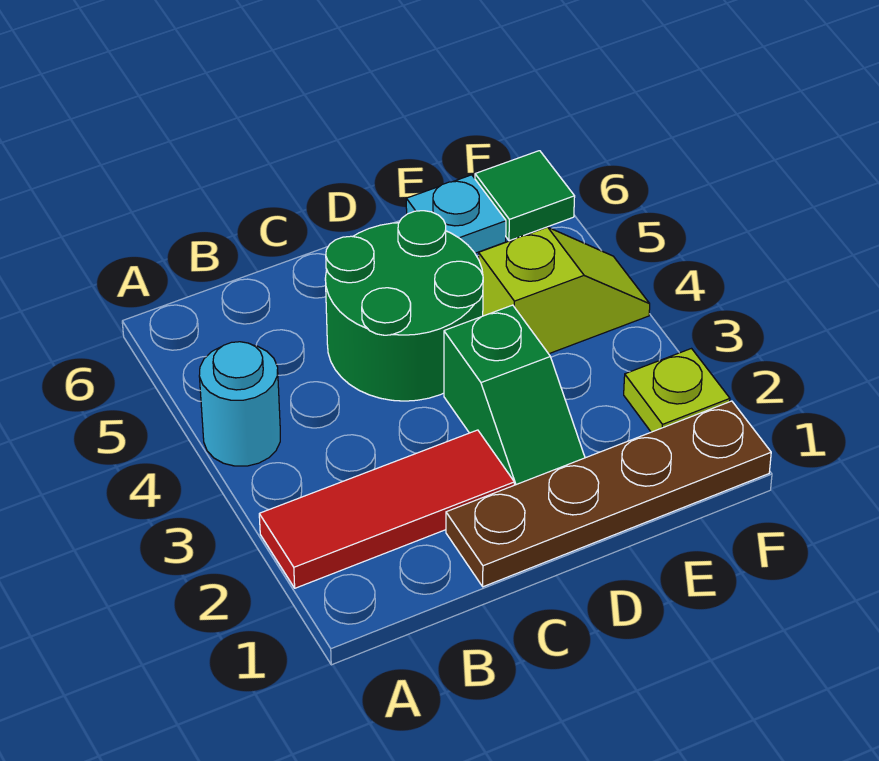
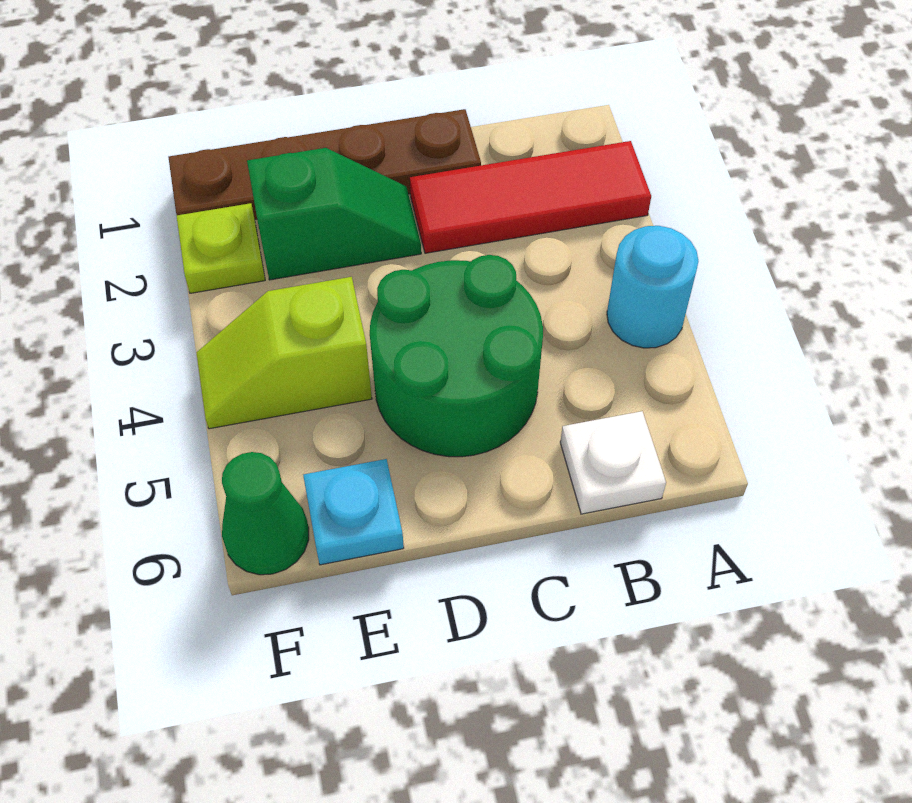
none -> white plate B6 level 1
green slope D2:D3 level 1 top 3 -> green slope D2:E2 level 1 top E
green tile F6 level 1 -> green cone F6 level 1

